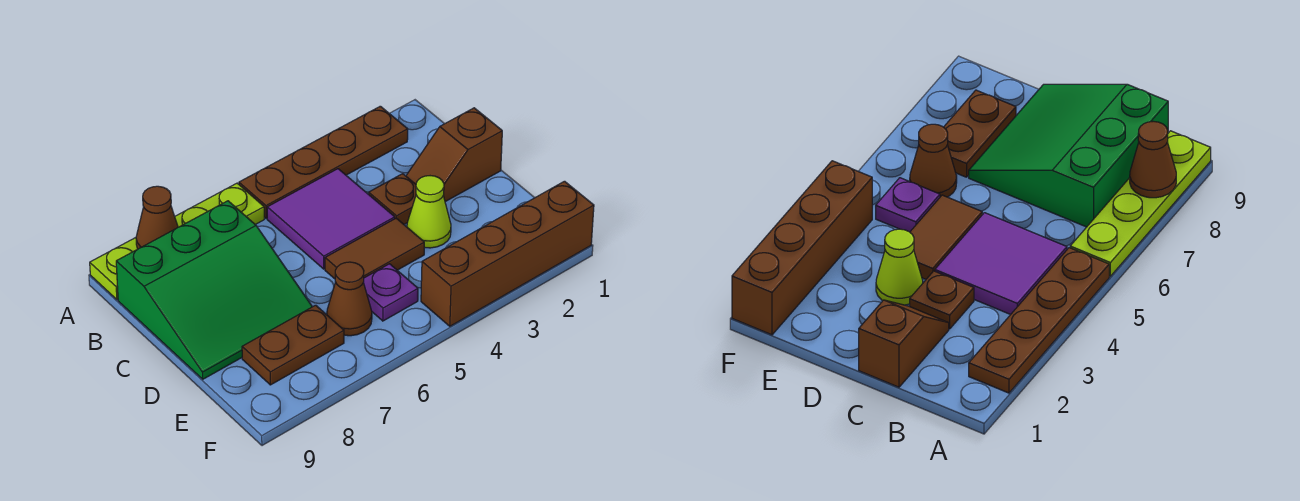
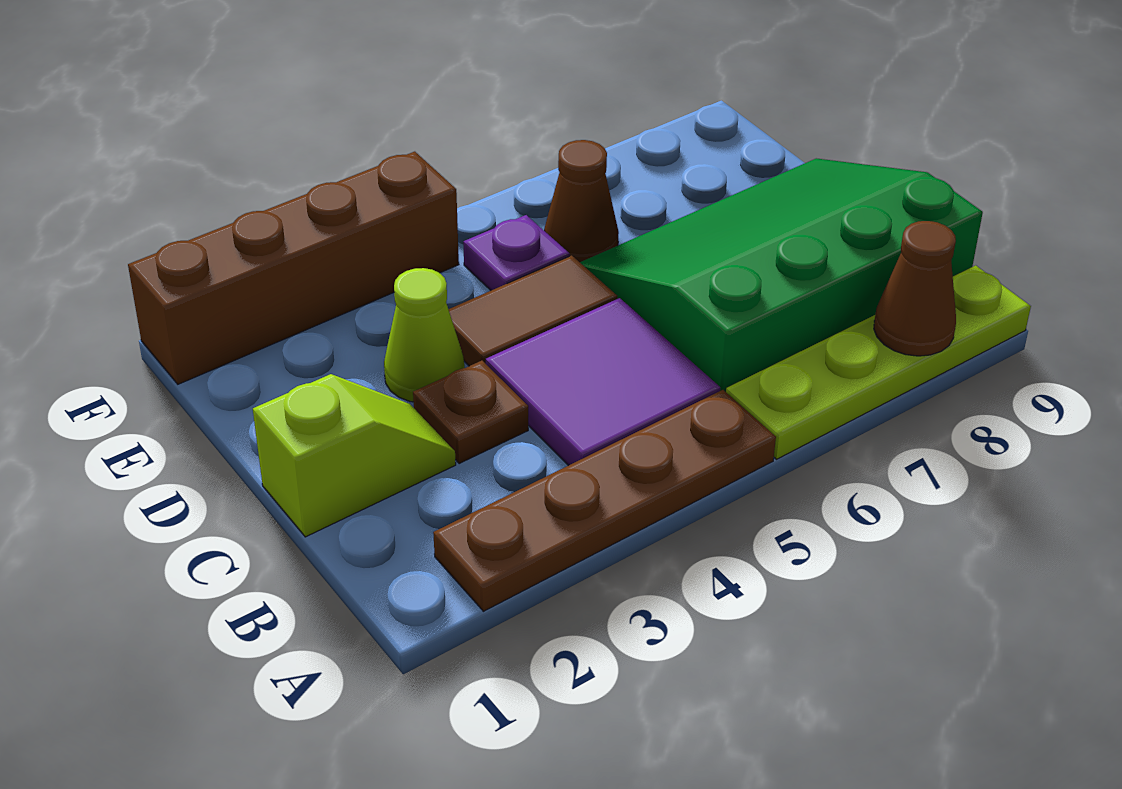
green slope B7:D9 level 1 top B -> green slope B6:D9 level 1 top B
brown slope C1:C2 level 1 top 1 -> lime slope C1:C2 level 1 top 1
brown plate E7:E8 level 1 -> none

